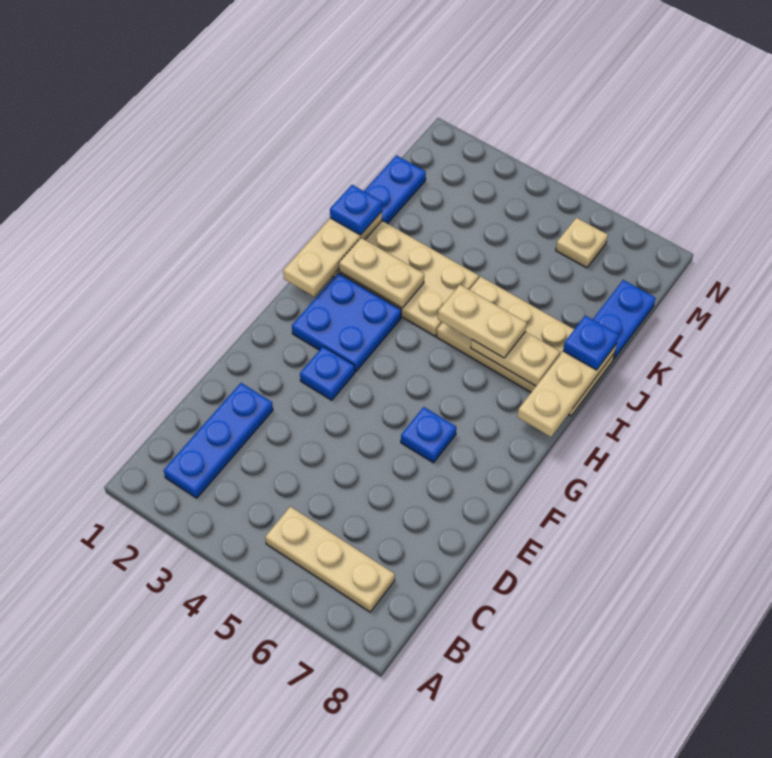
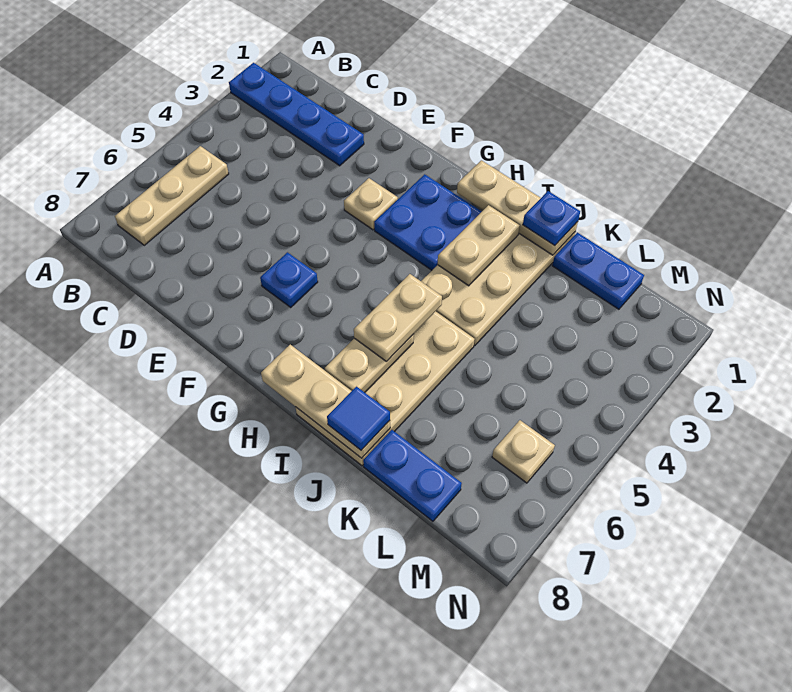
blue plate B2:D2 level 1 -> blue plate A2:D2 level 1
blue plate F3 level 1 -> tan plate F3 level 1
blue plate J8 level 3 -> blue tile J8 level 3

